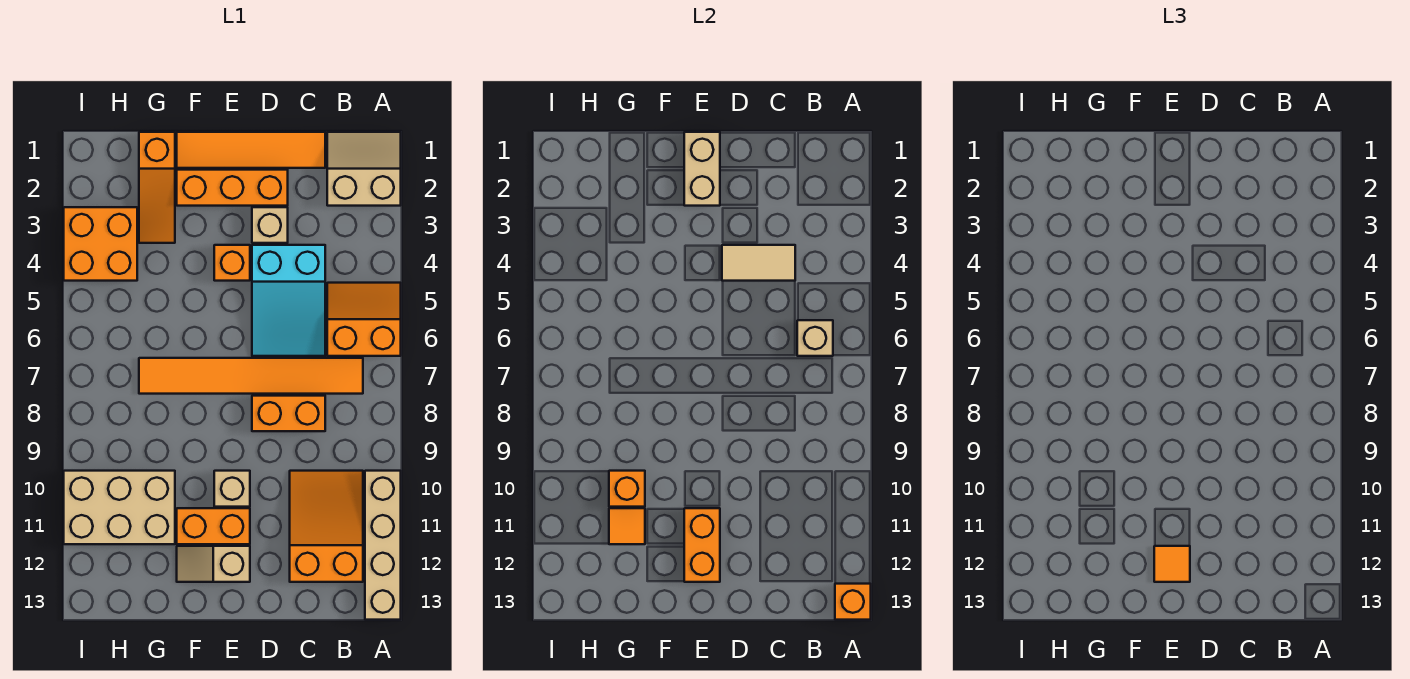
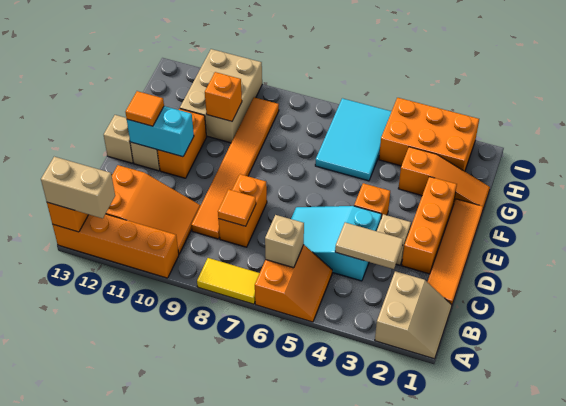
none -> yellow tile A7:A8 level 1
tan brick A10:A13 level 1 -> orange brick A10:A13 level 1
orange tile B7:G7 level 1 -> orange tile C9:H9 level 1
tan tile C4:D4 level 2 -> tan tile C3:C4 level 2
tan brick E1:E2 level 2 -> tan brick A12:A13 level 3
tan brick E10 level 1 -> tan brick E13 level 1
orange brick E11:E12 level 2 -> cyan brick E11:E12 level 2
orange slope G1:G3 level 1 top 1 -> orange slope G1:G3 level 1 top 3
none -> cyan tile G5:I6 level 1
orange tile G11 level 2 -> orange tile C8 level 2
orange brick H3:I4 level 1 -> orange brick H2:I4 level 1

